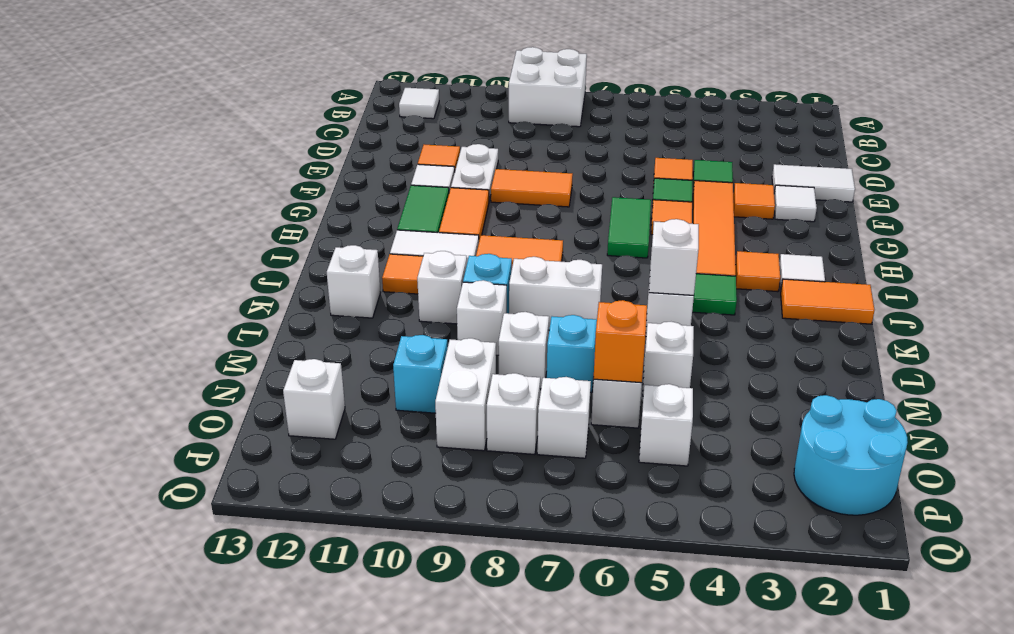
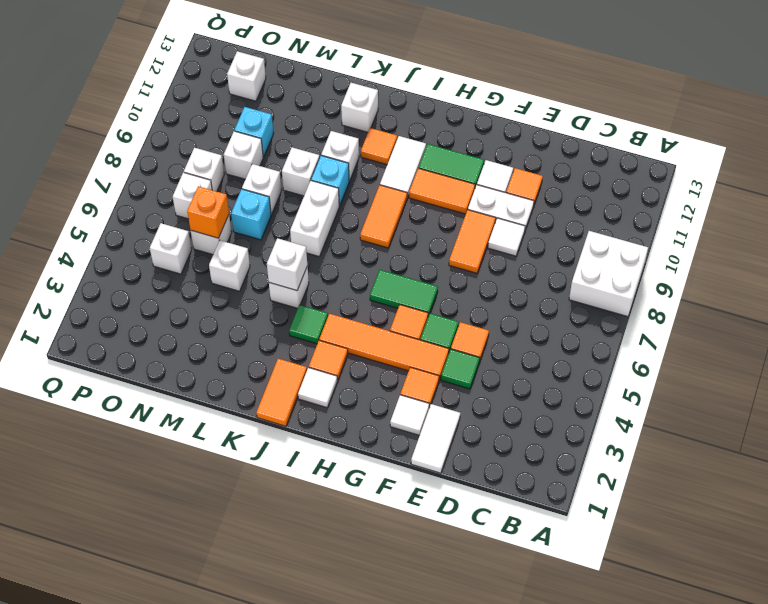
white tile B12 level 1 -> white tile E9 level 1
white brick N9:O9 level 1 -> white brick N9 level 1
cyan round brick O1:P2 level 1 -> none

